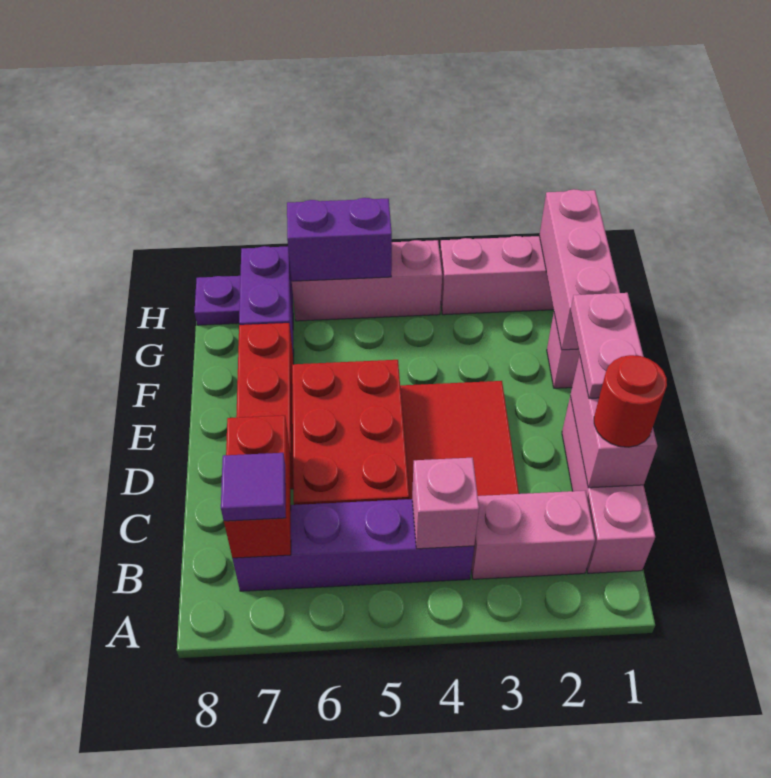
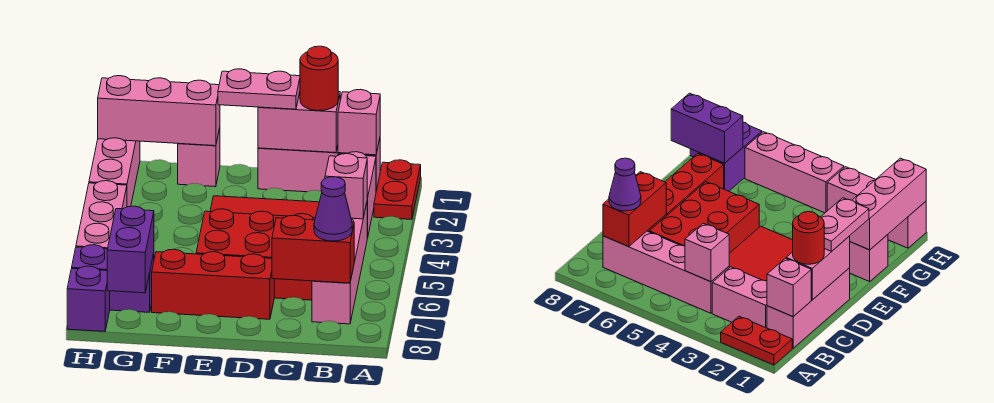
none -> red plate A1:A2 level 1
none -> pink brick B1 level 2
purple brick B4:B7 level 1 -> pink brick B4:B7 level 1
purple tile B7 level 3 -> purple cone B7 level 3
purple brick H5:H6 level 2 -> purple brick G7:G8 level 2
purple plate H8 level 1 -> purple brick H8 level 1

